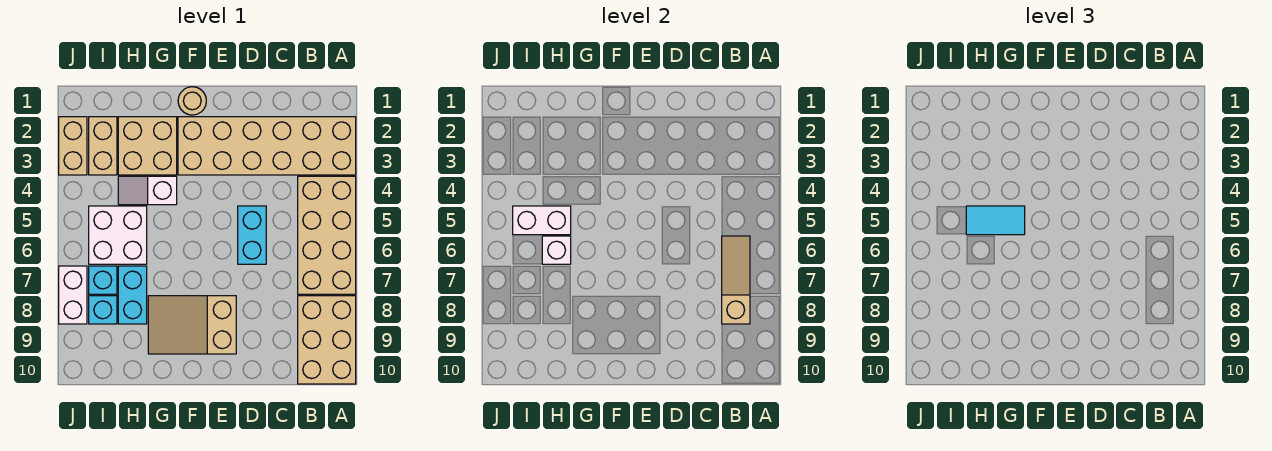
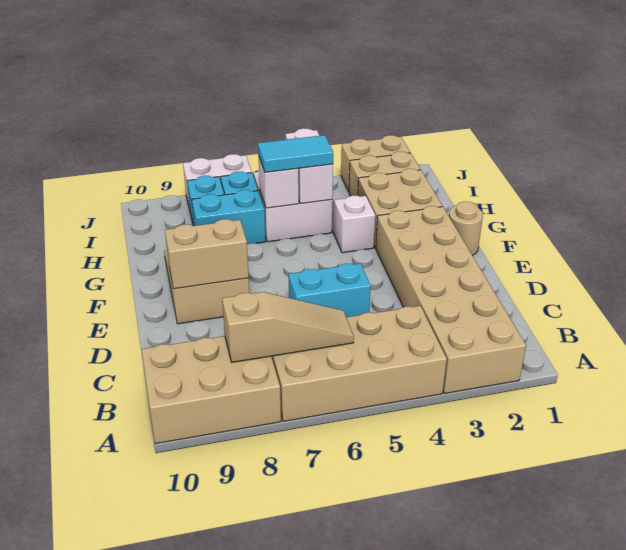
none -> tan brick E8:E9 level 2
cyan tile G5:H5 level 3 -> cyan tile H5:H6 level 3

